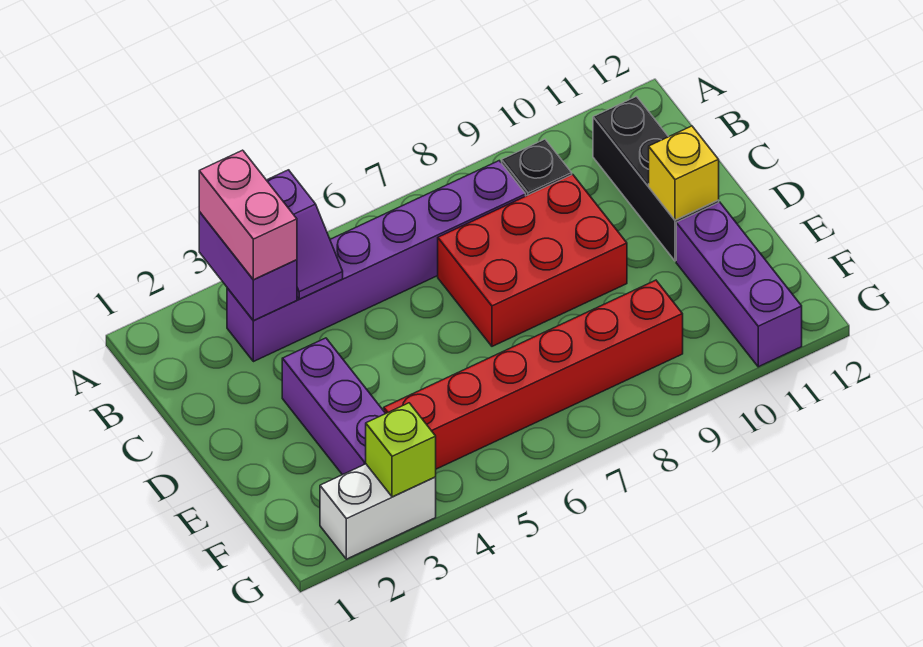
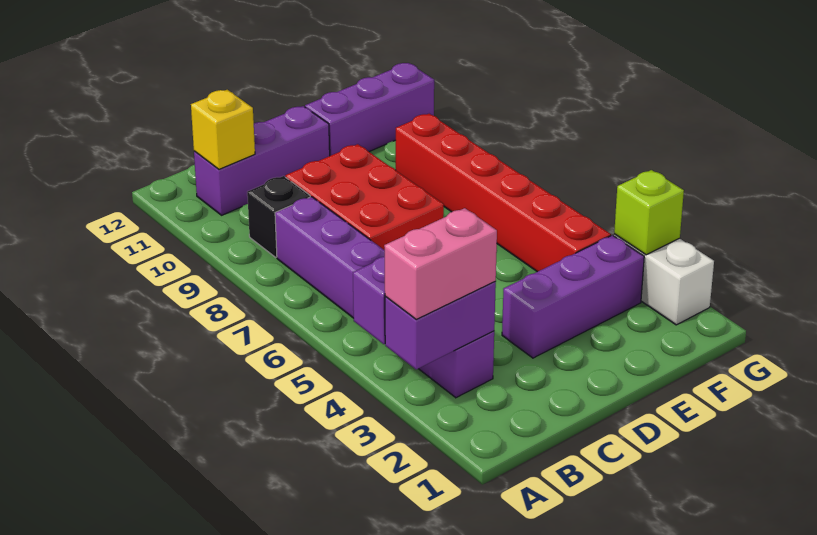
black brick B11:D11 level 1 -> purple brick B11:D11 level 1
yellow brick D11 level 2 -> yellow brick B11 level 2

